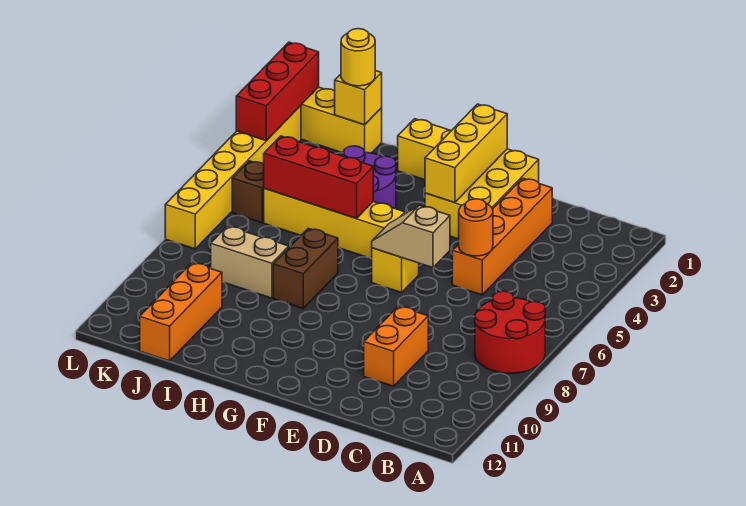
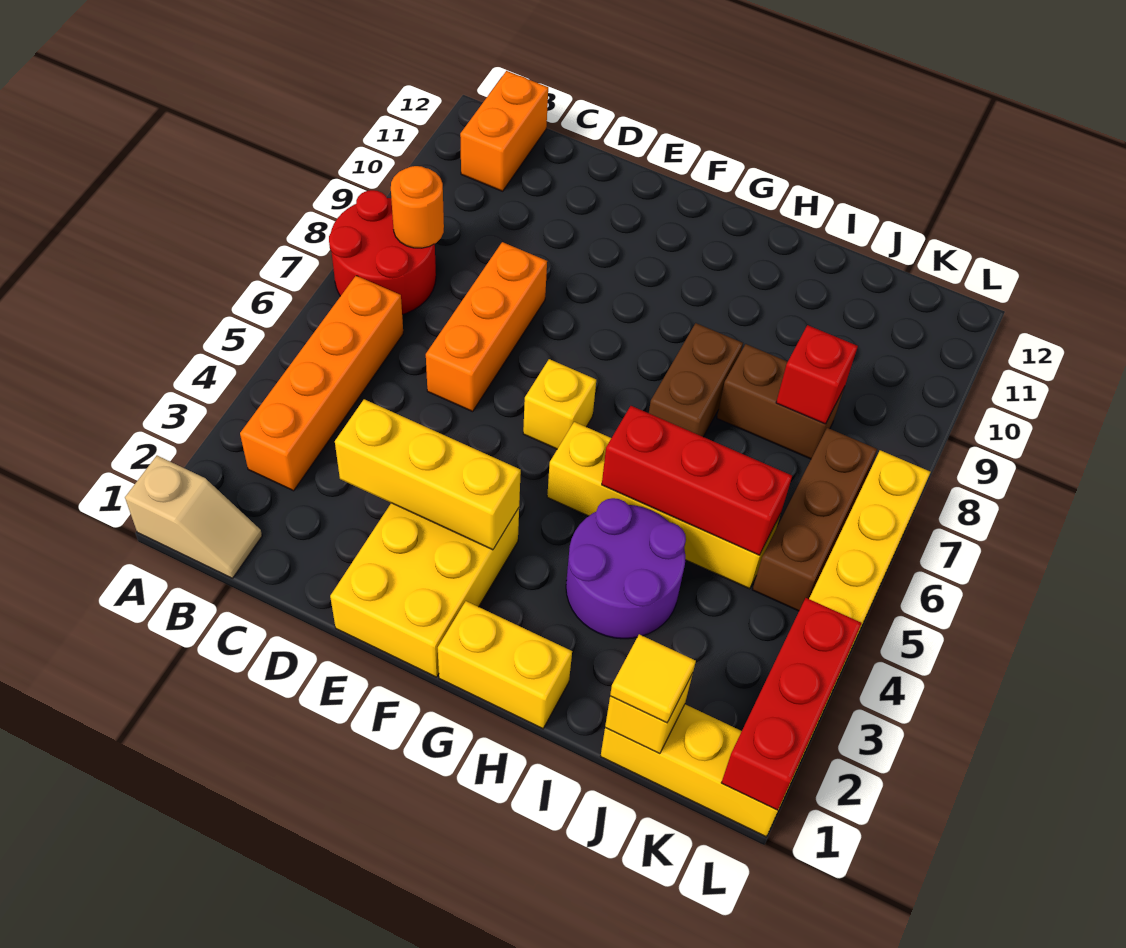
orange brick D2:D5 level 1 -> orange brick B3:B6 level 1
orange round brick D5 level 2 -> orange round brick B8 level 2
orange brick D9:D10 level 1 -> orange brick B11:B12 level 1
tan slope E6:F6 level 2 top E -> tan slope A1:B1 level 1 top A
yellow brick F1:F3 level 2 -> yellow brick D3:F3 level 2
tan brick I8:J8 level 1 -> brown brick I8:J8 level 1
yellow round brick J1 level 3 -> yellow tile J1 level 3
none -> red brick J8 level 2
orange brick J10:J12 level 1 -> orange brick D6:D8 level 1
brown brick K5 level 1 -> brown brick K5:K7 level 1

